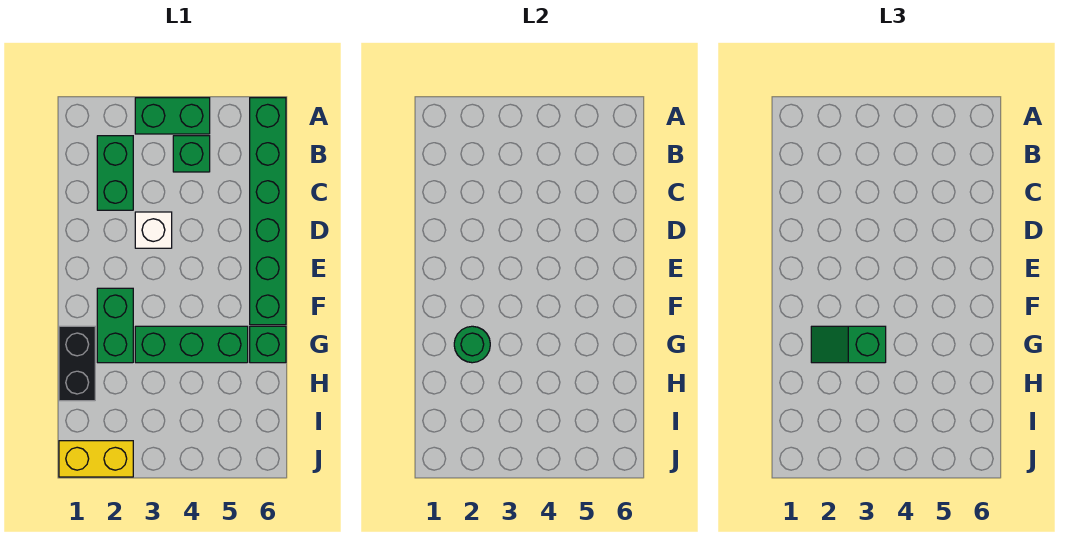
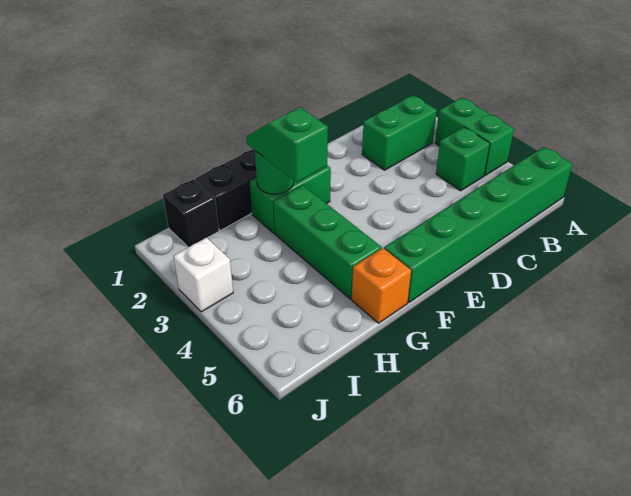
white brick D3 level 1 -> white brick J3 level 1
green brick G6 level 1 -> orange brick G6 level 1
none -> black brick I1 level 1
yellow brick J1:J2 level 1 -> none

